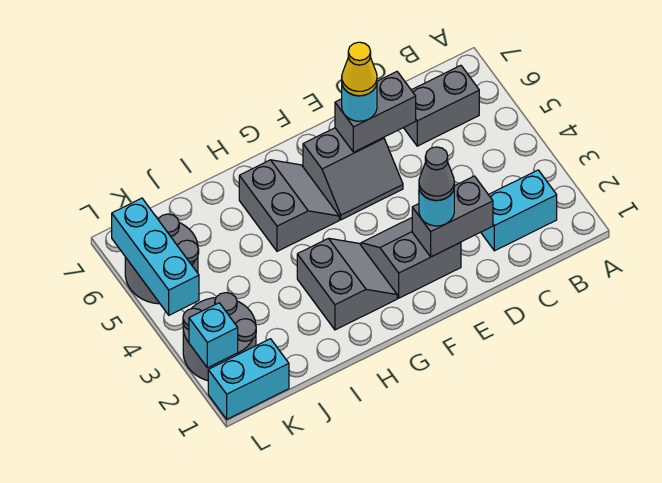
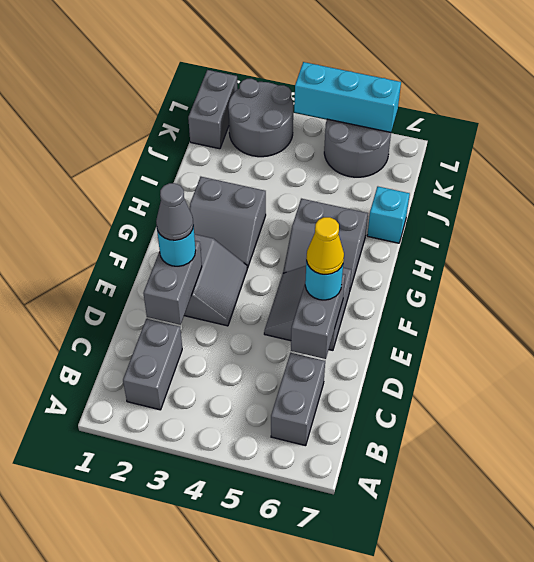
cyan brick B2:C2 level 1 -> grey brick B2:C2 level 1
cyan brick K1:L1 level 1 -> grey brick K1:L1 level 1
cyan brick L2 level 2 -> cyan brick I7 level 1

